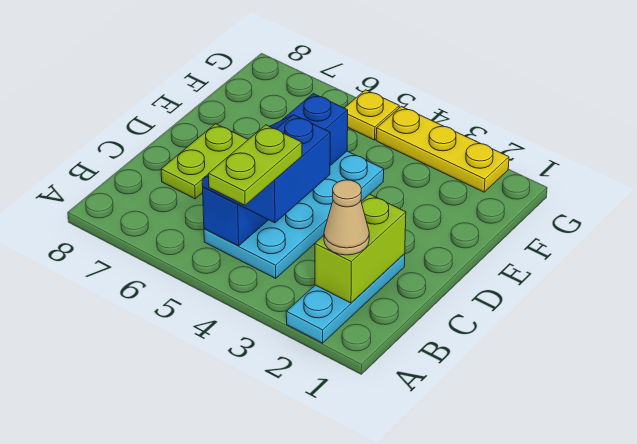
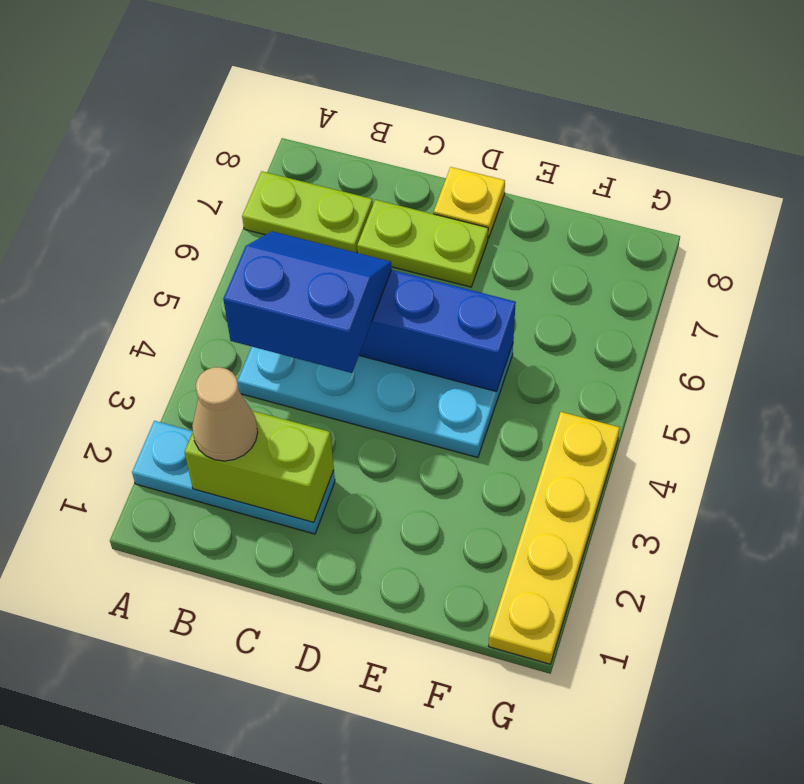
lime plate A4:B4 level 4 -> lime plate A7:B7 level 1
yellow plate G2:G4 level 1 -> yellow plate G1:G4 level 1
yellow plate G5 level 1 -> yellow plate D8 level 1

